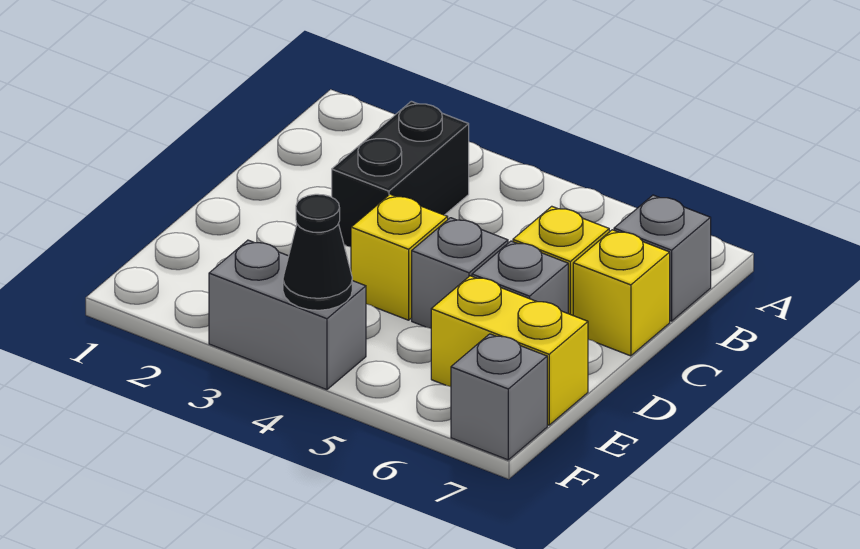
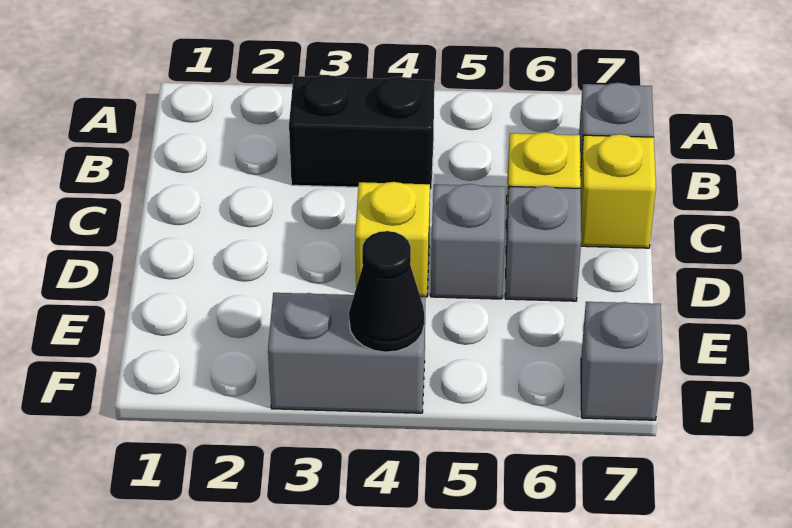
black brick B3:C3 level 1 -> black brick B3:B4 level 1
yellow brick E6:E7 level 1 -> none

